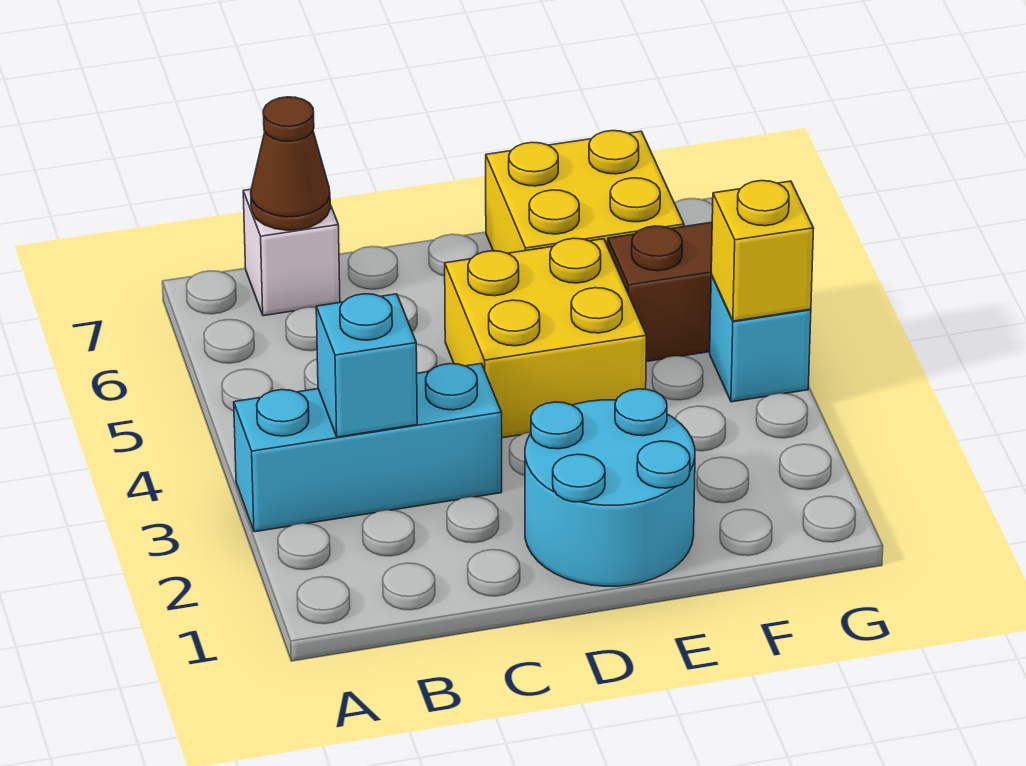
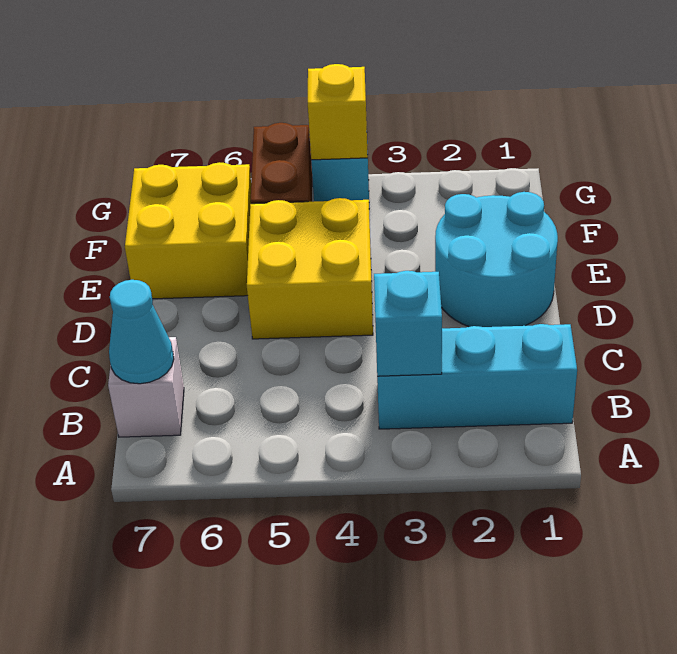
cyan brick A3:C3 level 1 -> cyan brick B1:B3 level 1
brown cone B7 level 2 -> cyan cone B7 level 2

